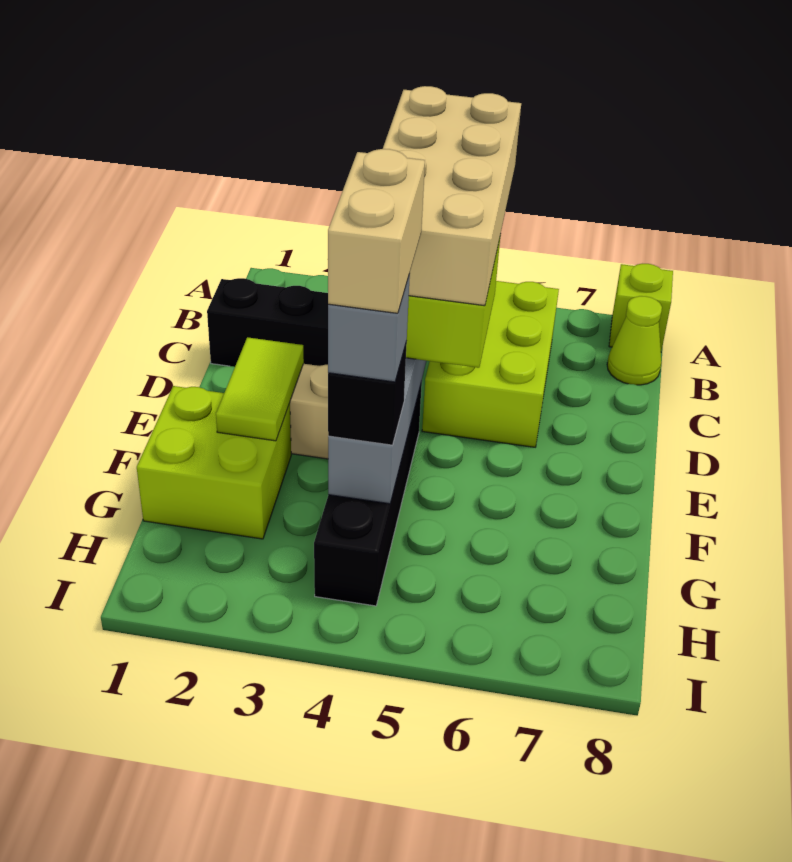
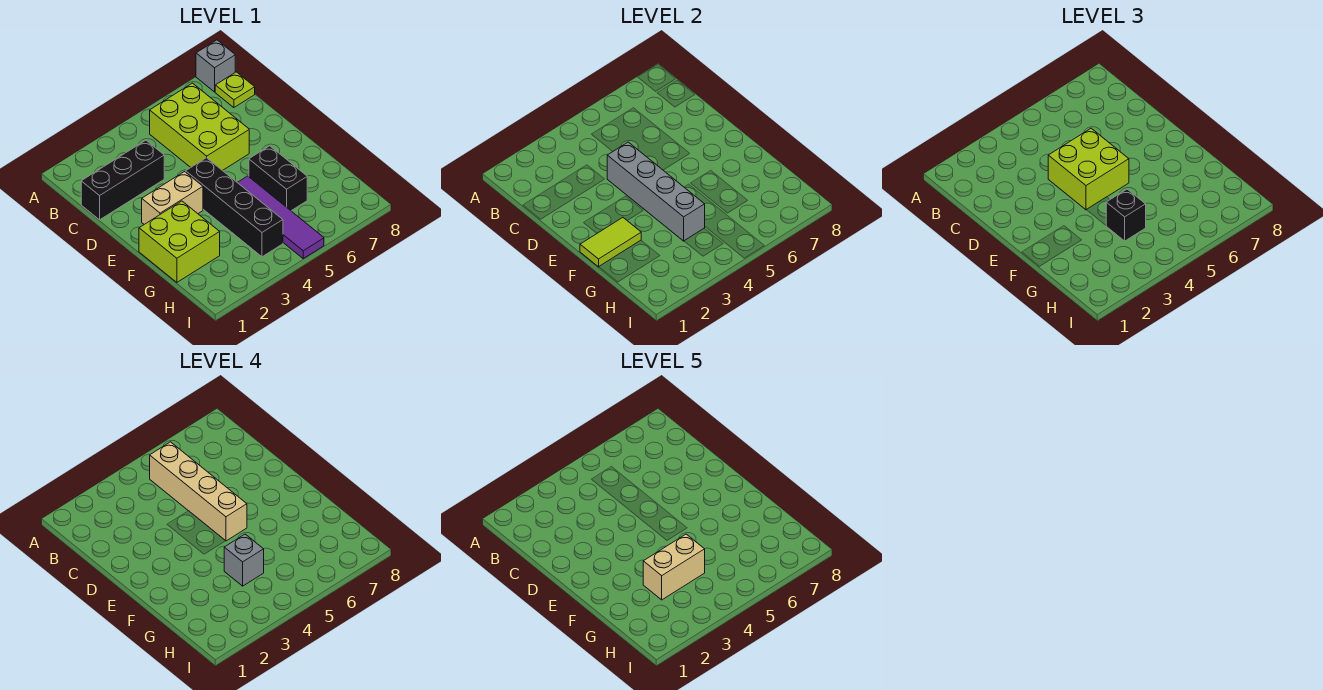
lime brick A8 level 1 -> grey brick A8 level 1
tan brick B4:E5 level 4 -> tan brick B5:E5 level 4
lime cone B8 level 1 -> lime plate B8 level 1
lime tile E2:F2 level 2 -> lime tile F1:F2 level 2
tan brick F4:G4 level 5 -> tan brick G3:G4 level 5
none -> purple tile F5:I5 level 1
none -> black brick F6:G6 level 1

